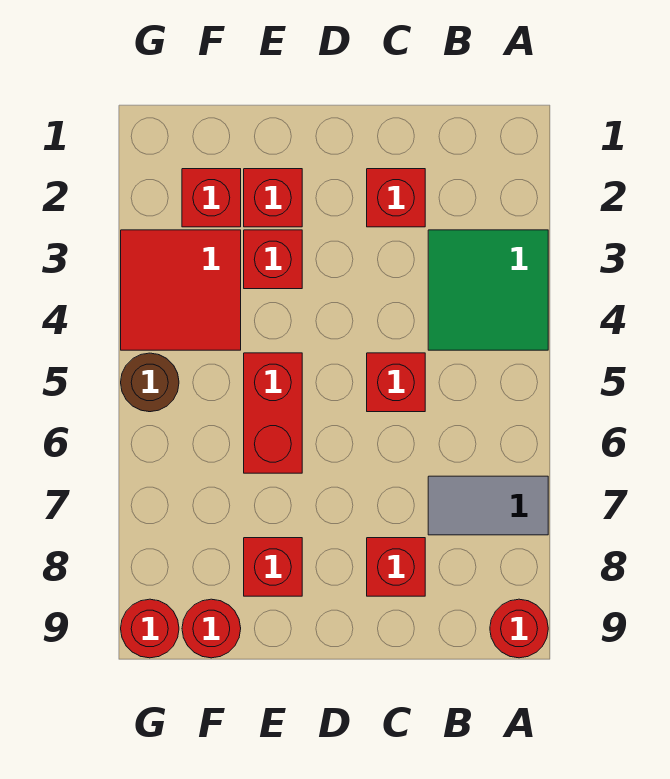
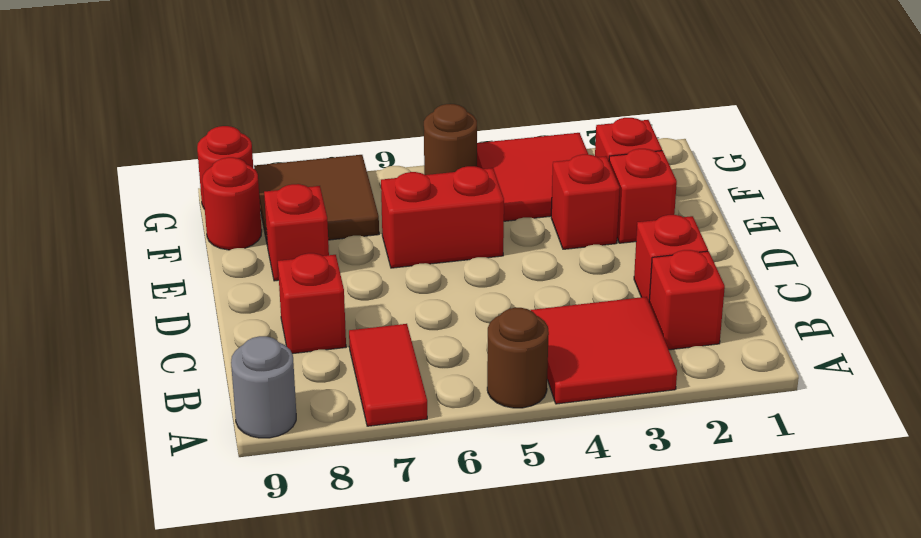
green tile A3:B4 level 1 -> red tile A3:B4 level 1
none -> brown round brick A5 level 1
grey tile A7:B7 level 1 -> red tile A7:B7 level 1
red round brick A9 level 1 -> grey round brick A9 level 1
red brick C5 level 1 -> red brick B2 level 1
none -> brown tile F7:G8 level 1

